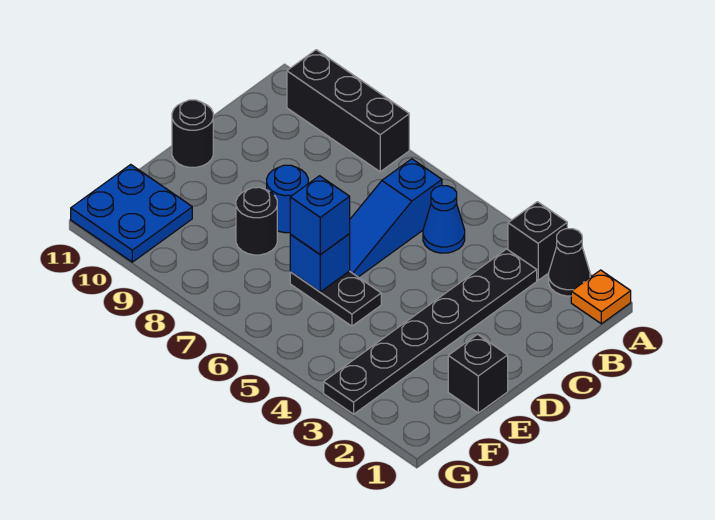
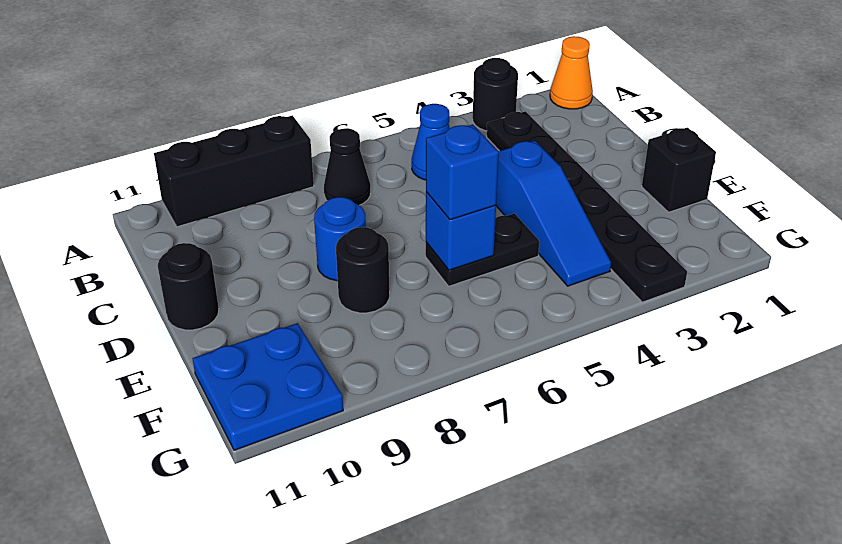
orange plate A1 level 1 -> orange cone A1 level 1
black cone A2 level 1 -> black cone B7 level 1
black brick A3 level 1 -> black round brick A3 level 1
blue slope B6:D6 level 1 top B -> blue slope D4:F4 level 1 top D

